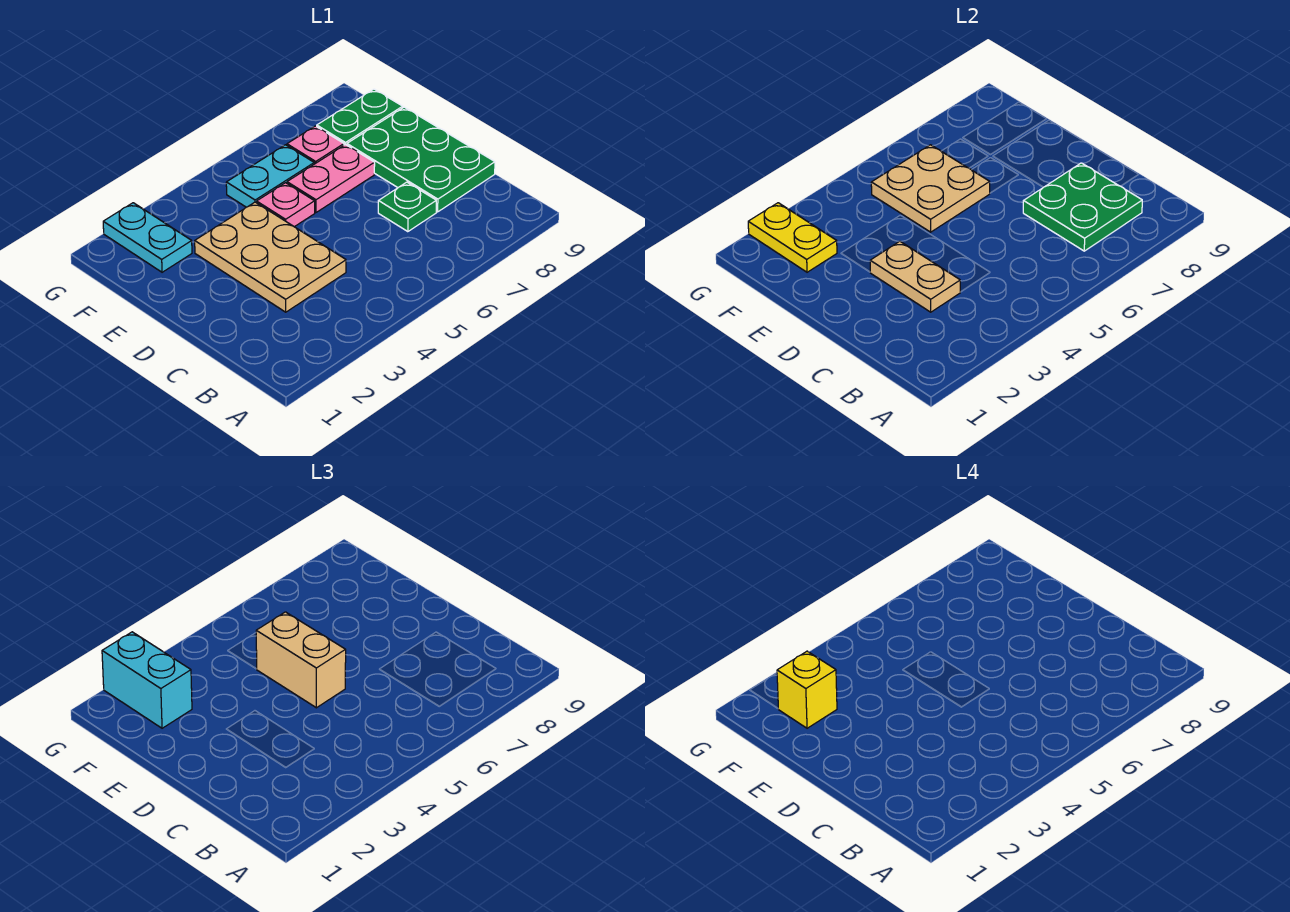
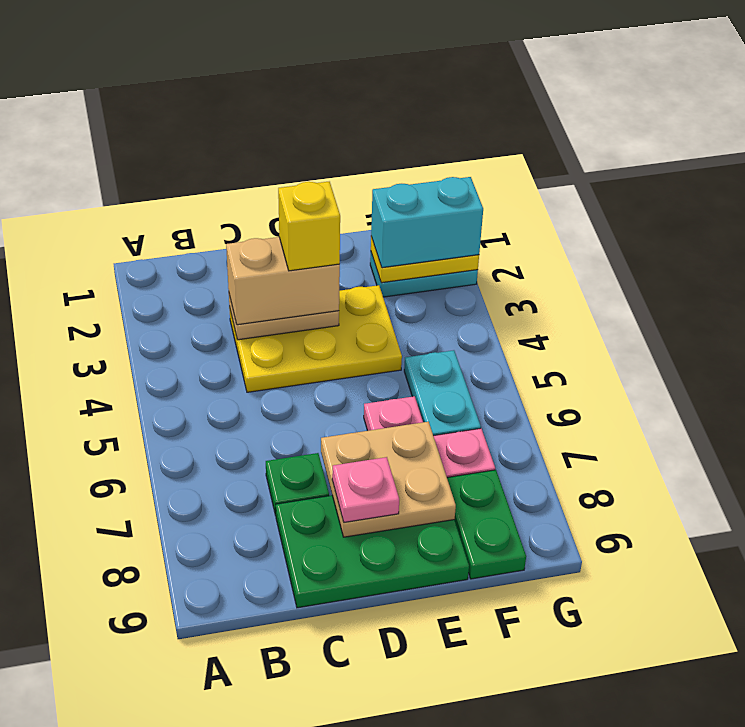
green plate B7:C8 level 2 -> none
tan plate C3:E4 level 1 -> yellow plate C3:E4 level 1
tan brick D5:E5 level 3 -> tan brick C3:D3 level 3
pink plate E5 level 1 -> pink plate D8 level 3
tan plate E5:F6 level 2 -> tan plate D7:E8 level 2
yellow brick F2 level 4 -> yellow brick D3 level 4

